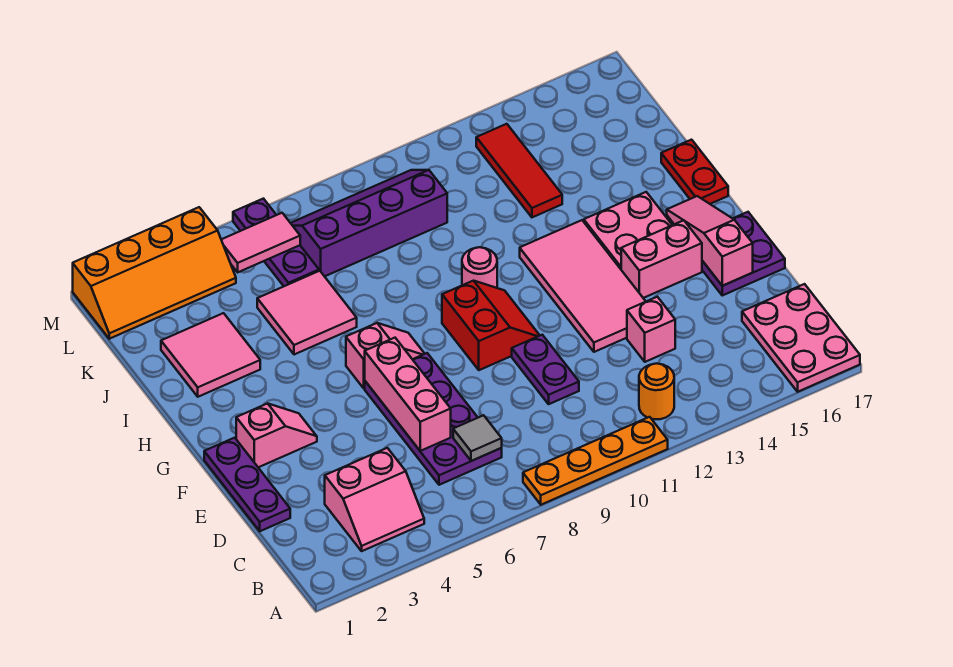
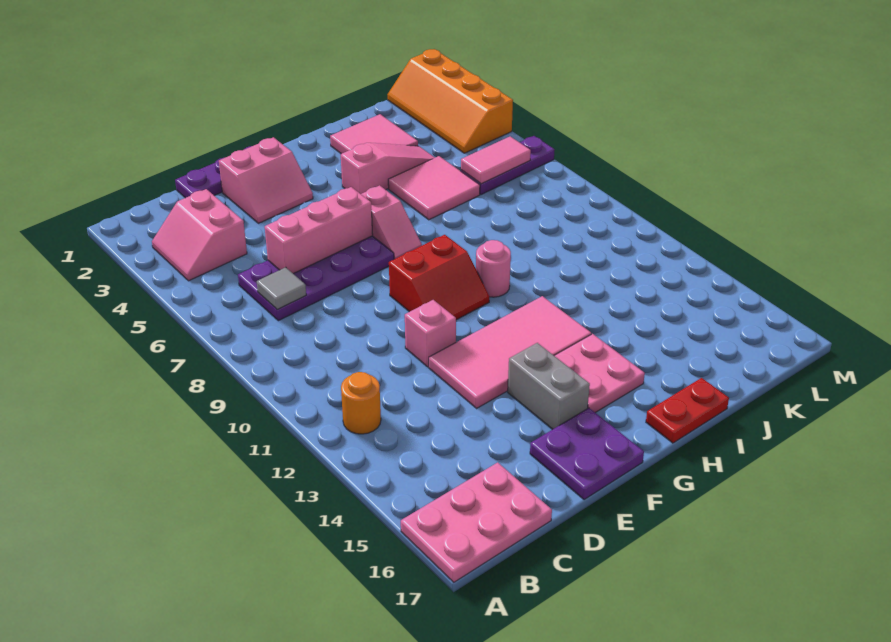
orange plate A8:A11 level 1 -> none
purple plate D10:E10 level 1 -> none
pink brick D13 level 1 -> pink brick E11 level 1
pink slope E16:G16 level 2 top E -> pink slope H4:J4 level 1 top H
pink slope F2:F3 level 1 top 2 -> pink slope E2:F3 level 1 top 2
pink brick F14:F15 level 1 -> grey brick F14:F15 level 1
red tile J13:L13 level 1 -> none
purple slope K7:L10 level 1 top K -> none
pink tile L5:L6 level 2 -> pink tile K6:L6 level 2

